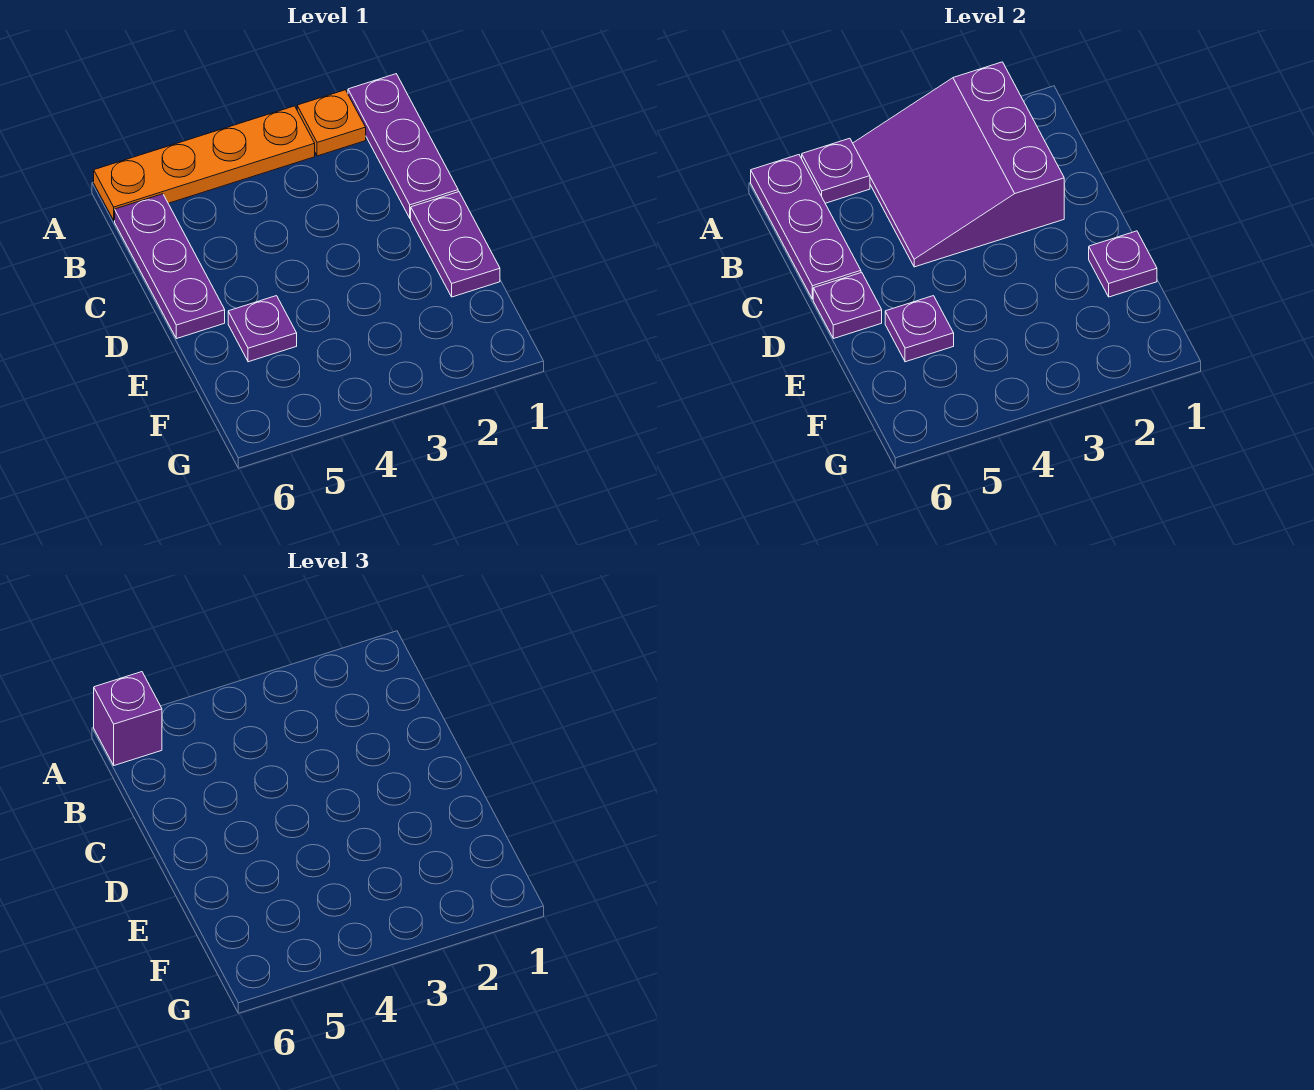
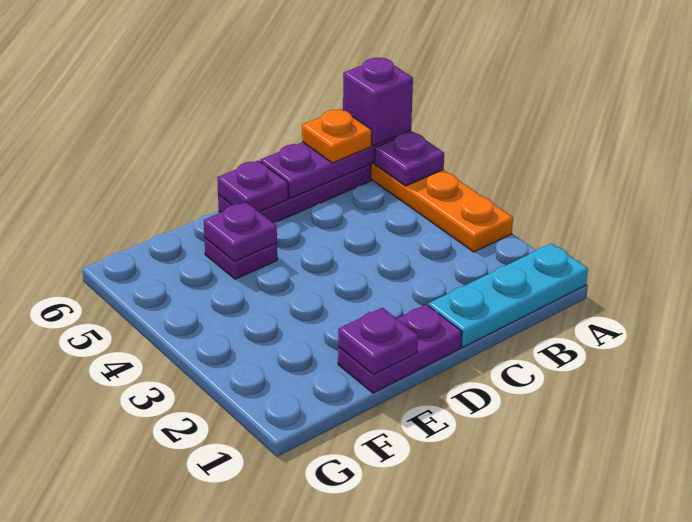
purple plate A1:C1 level 1 -> cyan plate A1:C1 level 1
orange plate A2 level 1 -> orange plate B6 level 3
purple slope A2:C4 level 2 top 2 -> none

